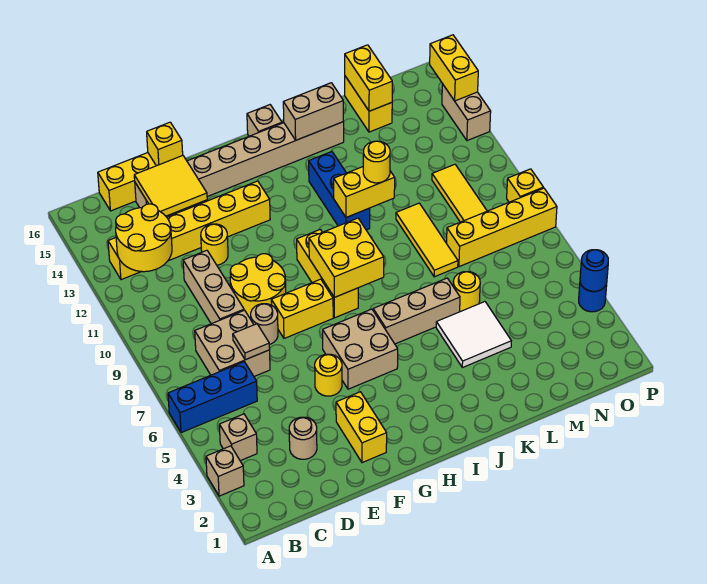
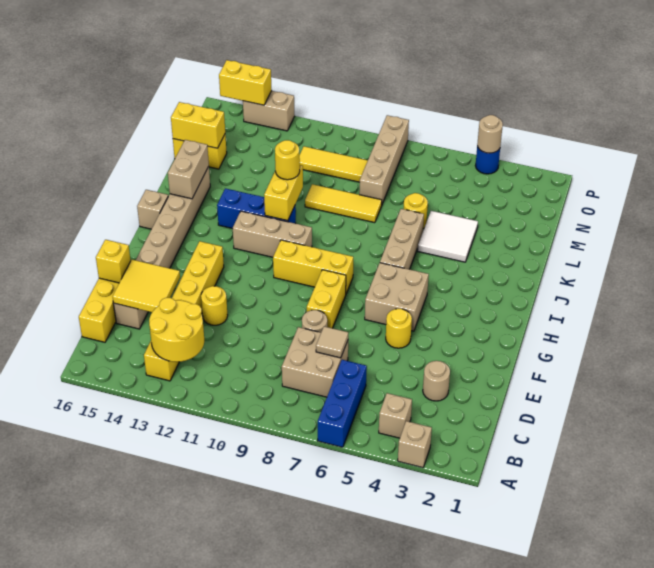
tan brick D9:D11 level 1 -> tan brick I10:I12 level 1
yellow round brick E9:F10 level 1 -> none
yellow brick F2:F3 level 1 -> none
yellow brick H8:I9 level 2 -> none
yellow brick M8:P8 level 1 -> tan brick M8:P8 level 1
blue round brick P4 level 2 -> tan round brick P4 level 2
yellow brick P9 level 1 -> none

